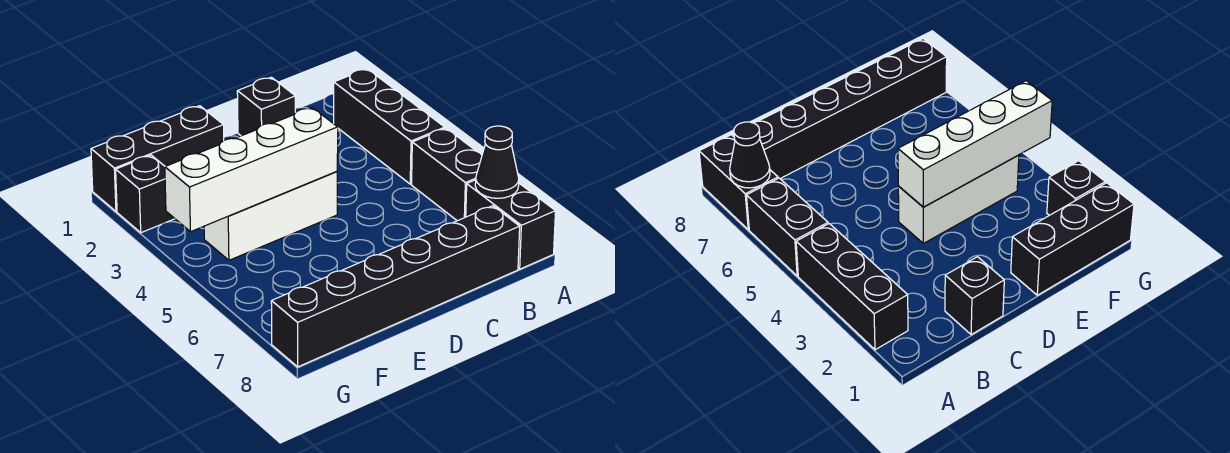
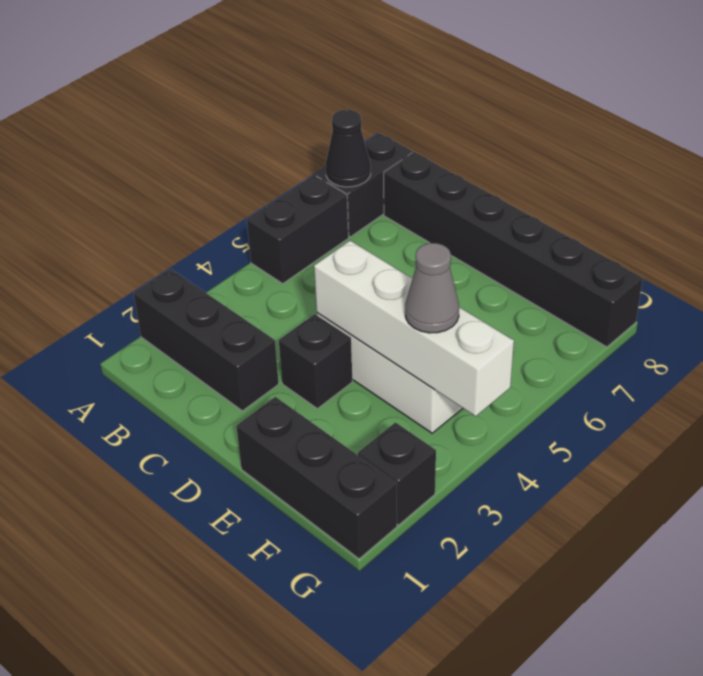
black brick A2:A4 level 1 -> black brick A2:C2 level 1
black brick C1 level 1 -> black brick D3 level 1
none -> grey cone F4 level 3

